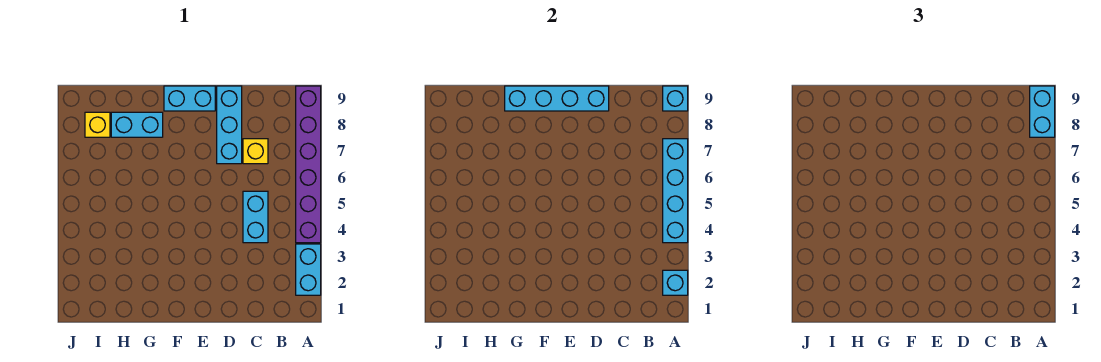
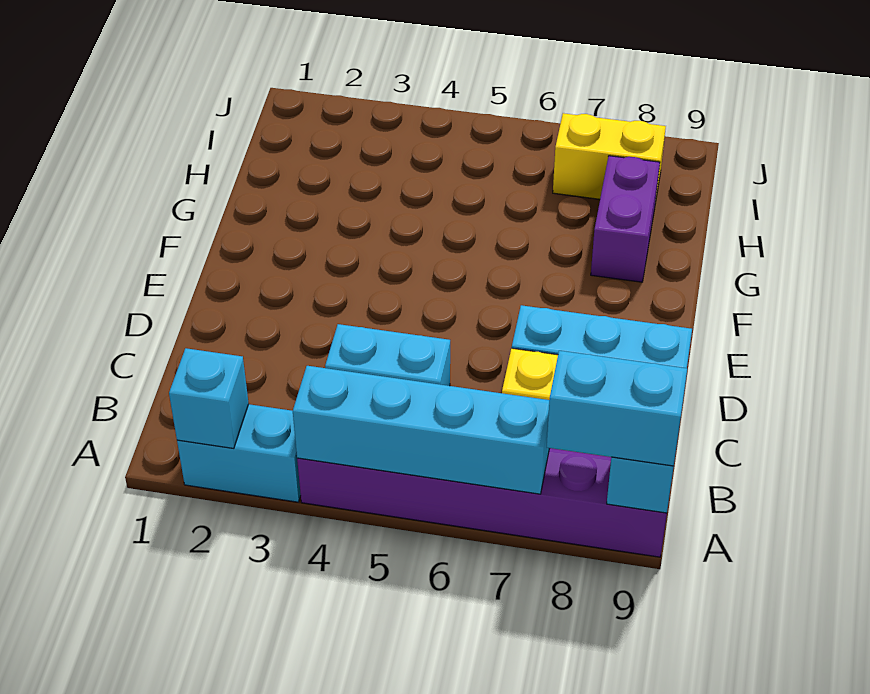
cyan brick D9:G9 level 2 -> none
cyan brick E9:F9 level 1 -> none
cyan brick G8:H8 level 1 -> purple brick G8:H8 level 1
yellow brick I8 level 1 -> yellow brick I7:I8 level 1

